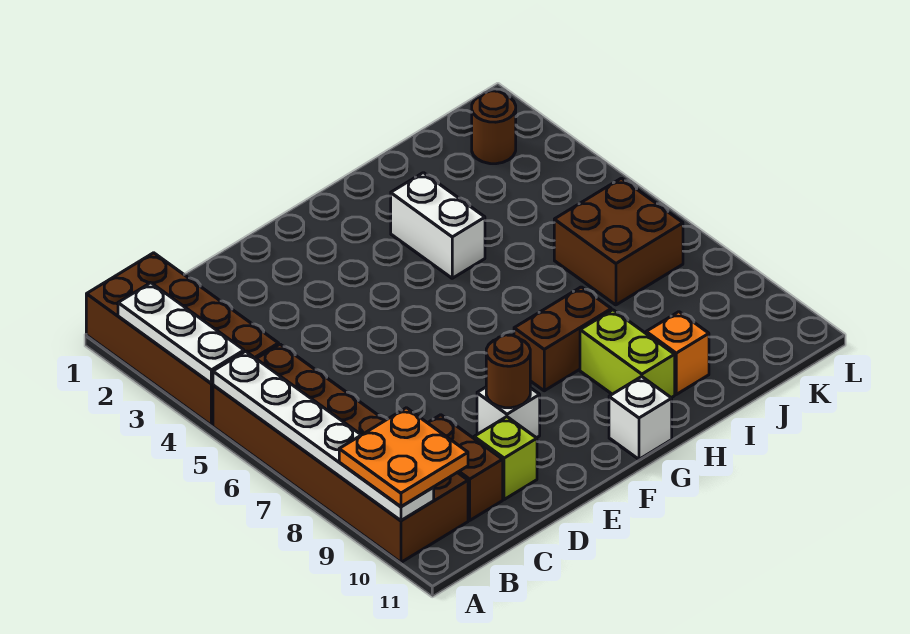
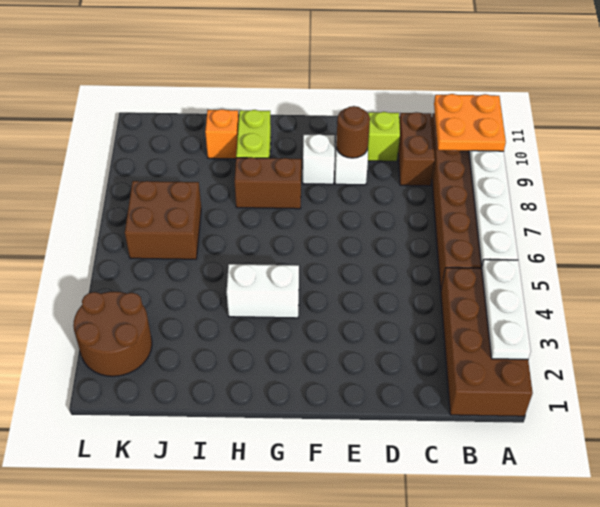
white brick G11 level 1 -> white brick F9 level 1
white brick H3:H4 level 1 -> white brick G4:H4 level 1
brown round brick K2 level 1 -> brown round brick K2:L3 level 1

